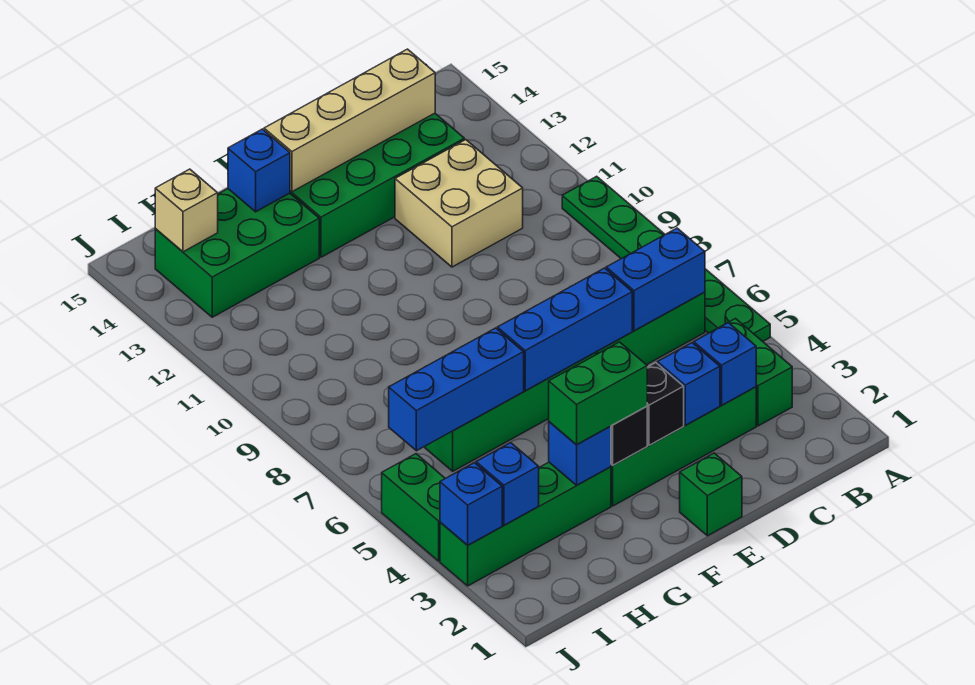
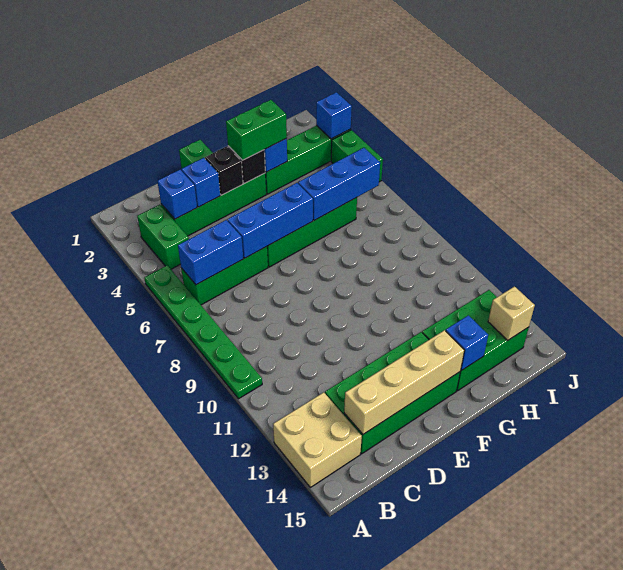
tan brick C11:D12 level 1 -> tan brick A13:B14 level 1
blue brick I3 level 2 -> none

